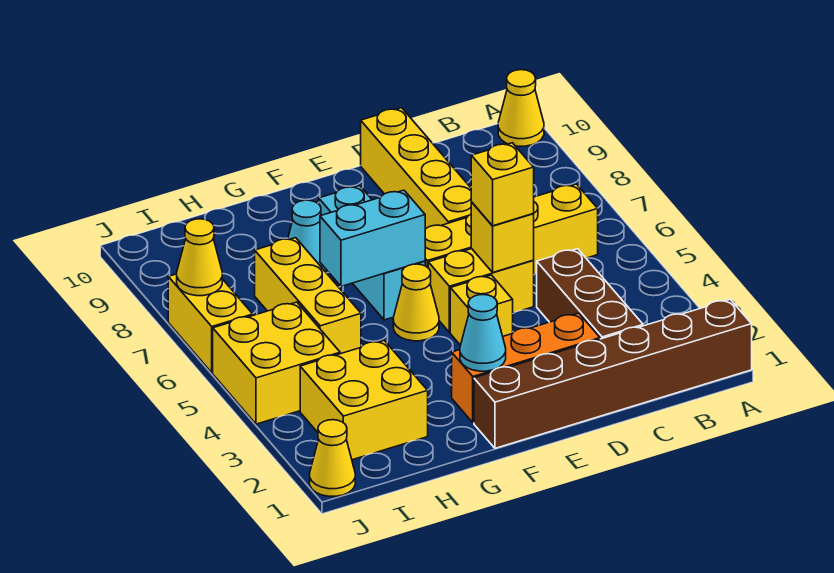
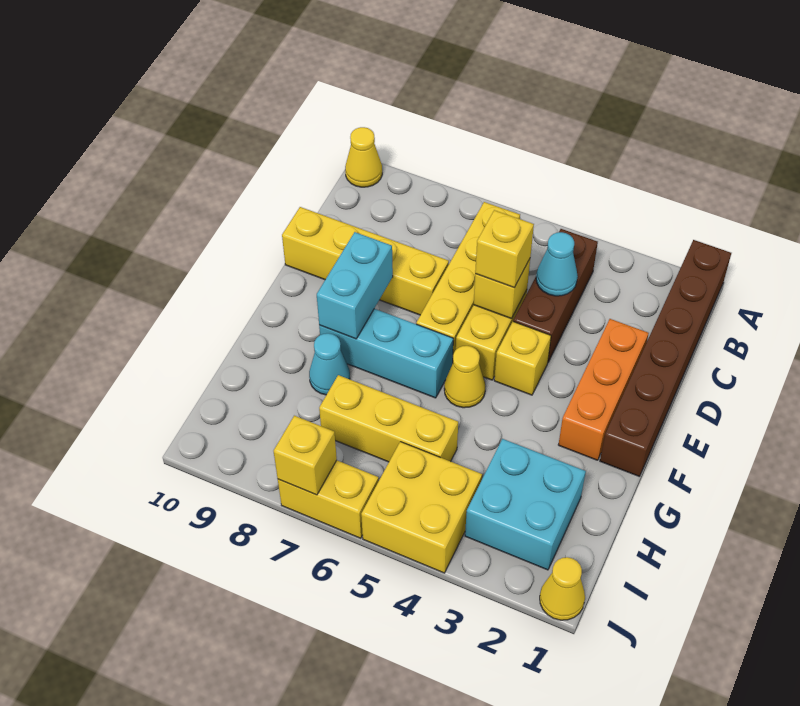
brown brick C2:C4 level 1 -> brown brick B4:D4 level 1
cyan cone F2 level 2 -> cyan cone C4 level 2
cyan brick F6:G6 level 2 -> cyan brick E8:F8 level 2
yellow brick H2:I3 level 1 -> cyan brick H2:I3 level 1
yellow cone J7 level 2 -> yellow brick J7 level 2

